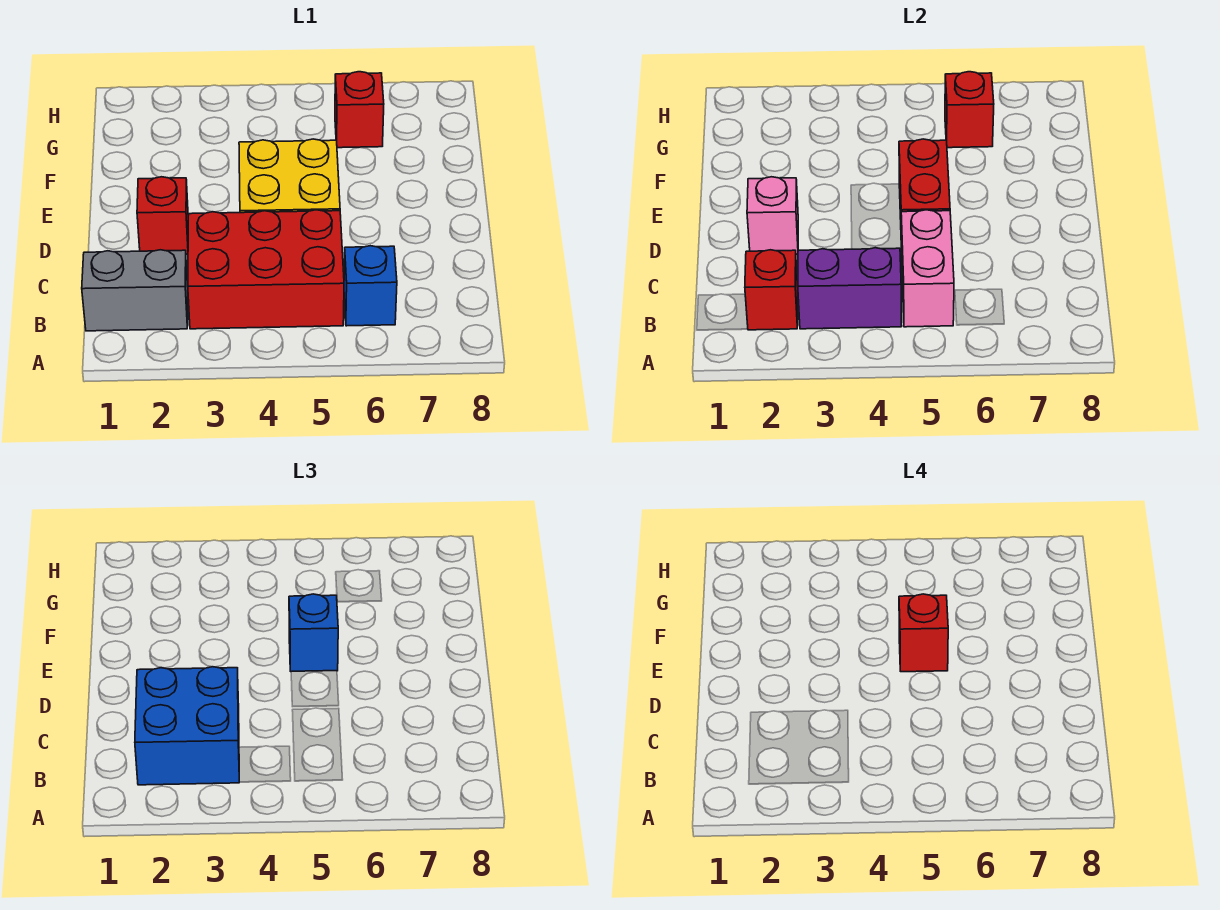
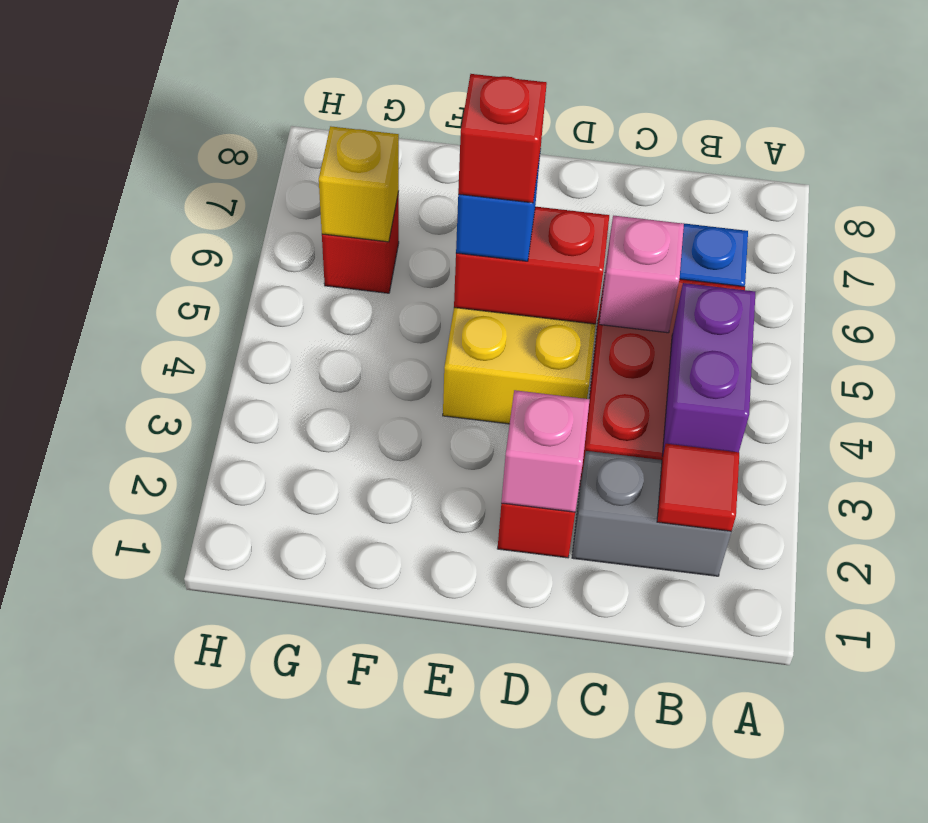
grey brick B1:B2 level 1 -> grey brick B2:C2 level 1
red brick B2 level 2 -> red tile B2 level 2
blue brick B2:C3 level 3 -> none
pink brick B5:C5 level 2 -> pink brick C5 level 2
red brick G6 level 2 -> yellow brick G6 level 2

